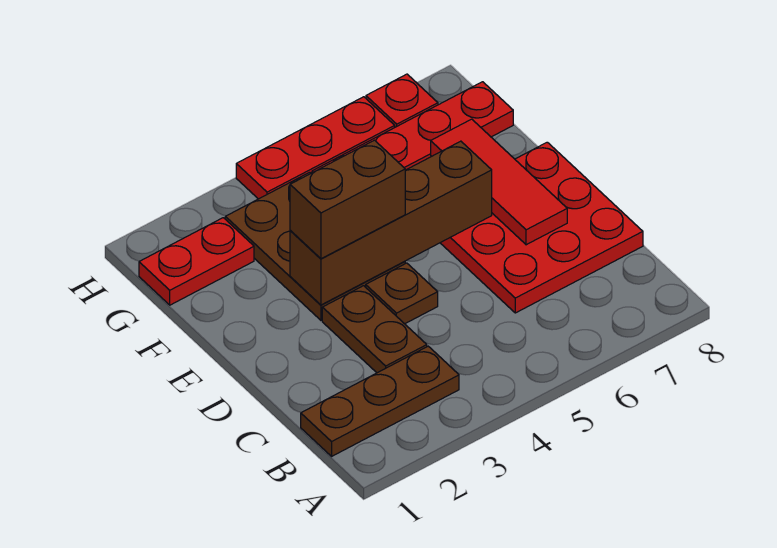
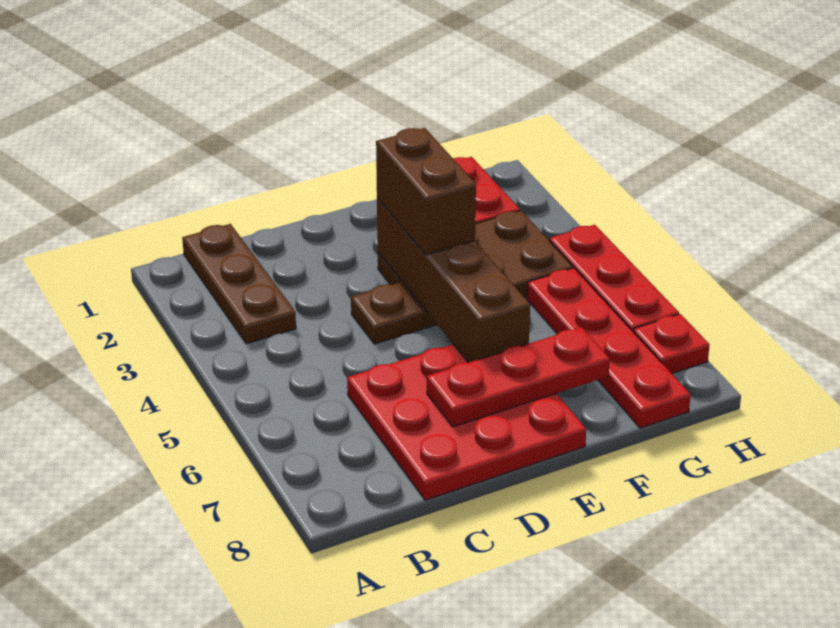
brown plate C3:D3 level 1 -> none
red tile D7:F7 level 2 -> red plate D7:F7 level 2

